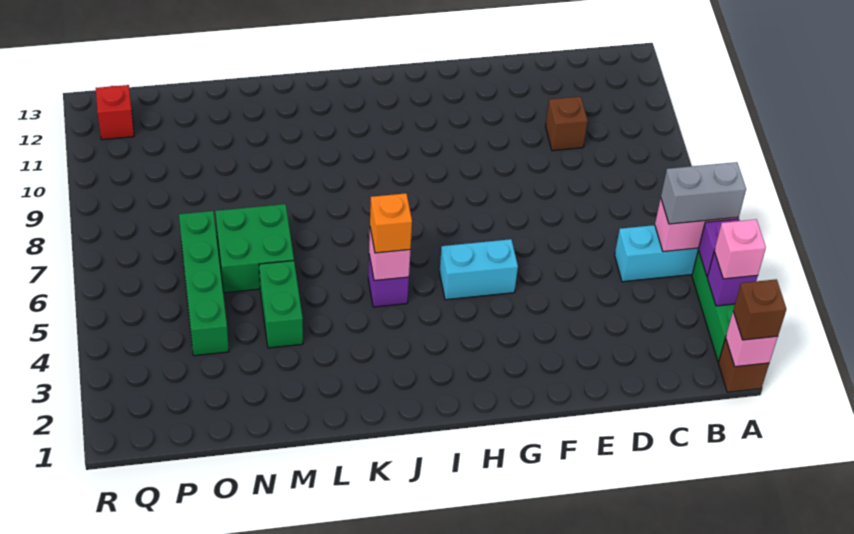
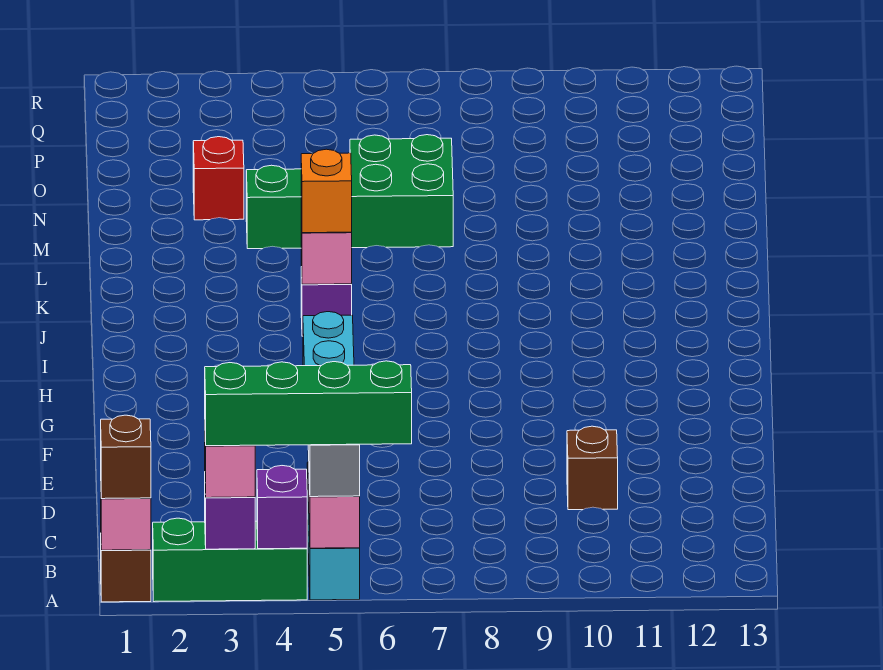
green brick O4:O7 level 1 -> green brick A3:A6 level 4
red brick Q12 level 1 -> red brick N3 level 1

